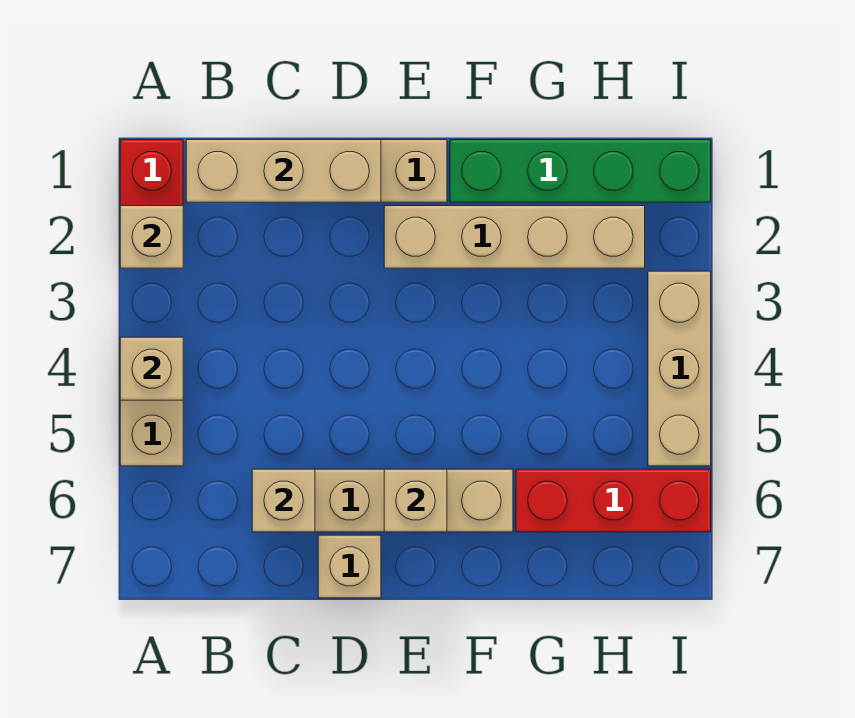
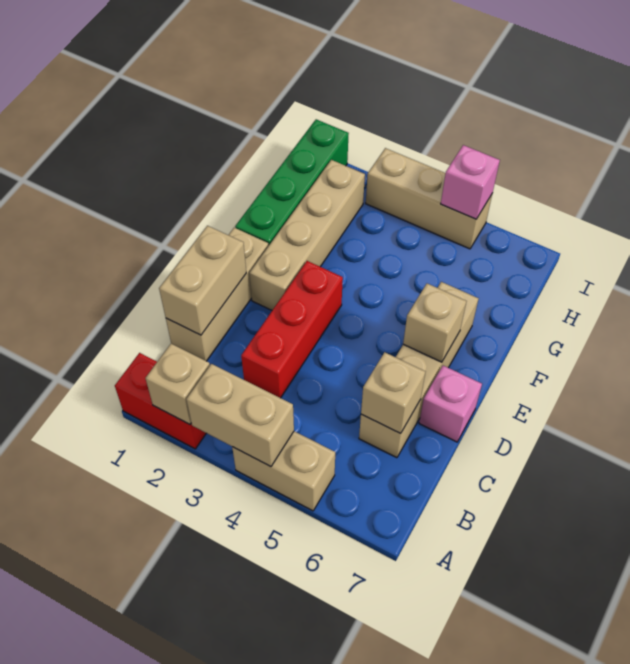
tan brick A4 level 2 -> tan brick A3:A4 level 2
tan brick B1:D1 level 2 -> tan brick C1:D1 level 2
tan brick D7 level 1 -> pink brick D7 level 1
red brick G6:I6 level 1 -> red brick C3:E3 level 1
none -> pink brick I5 level 2

